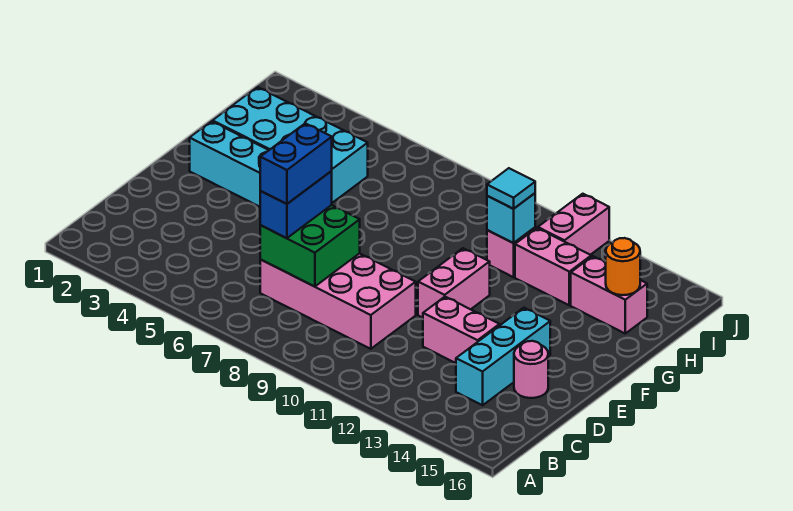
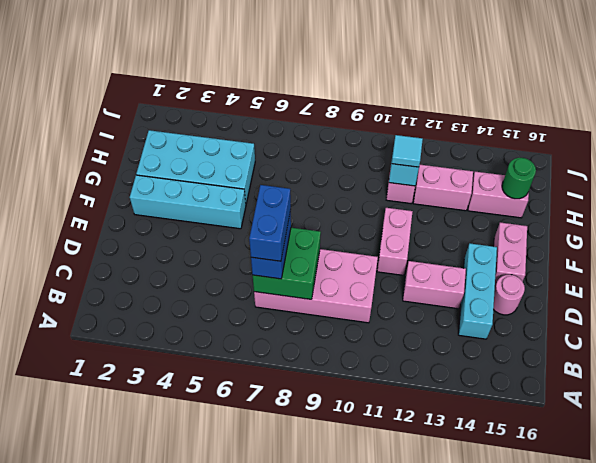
orange round brick H15 level 2 -> green round brick H15 level 2
pink brick I12:J12 level 1 -> pink brick E15:F15 level 1

